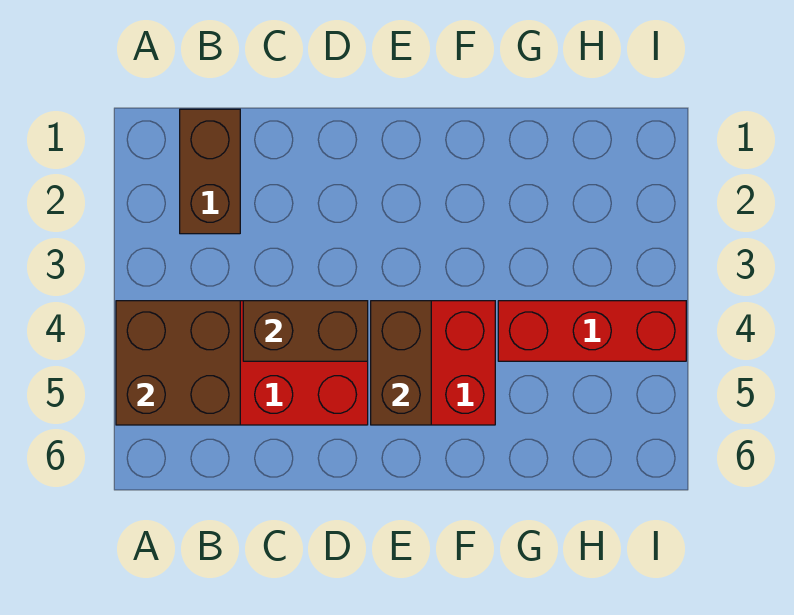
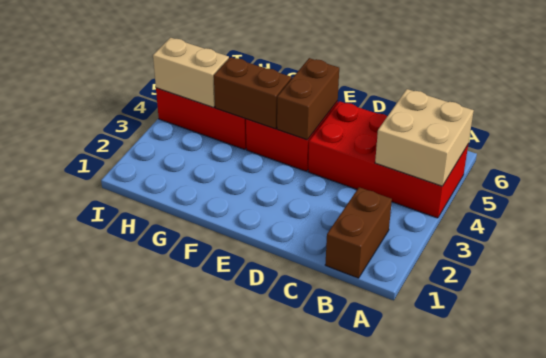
brown brick A4:B5 level 2 -> tan brick A4:B5 level 2
brown brick C4:D4 level 2 -> brown brick F4:G4 level 2
none -> tan brick H4:I4 level 2

